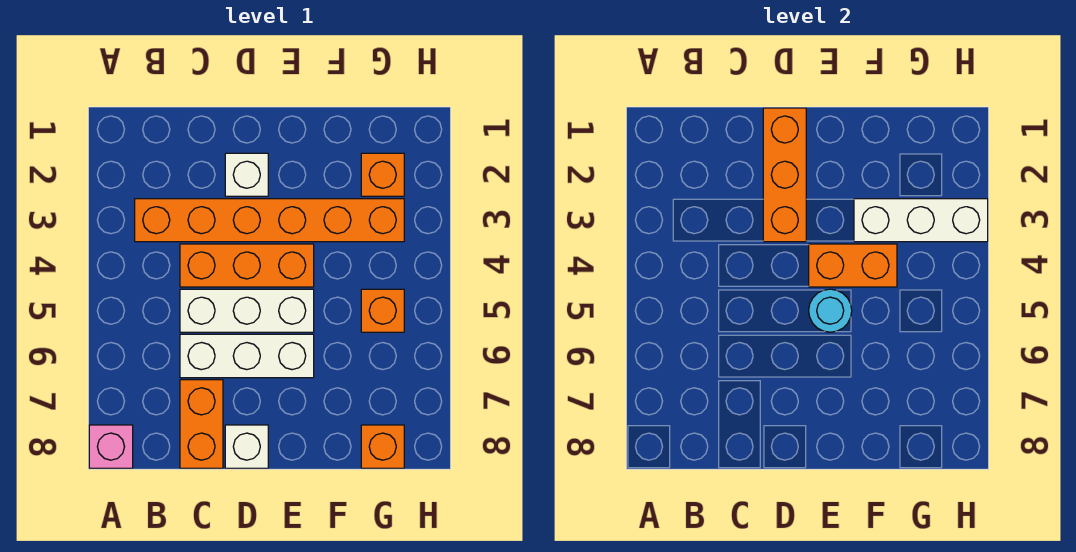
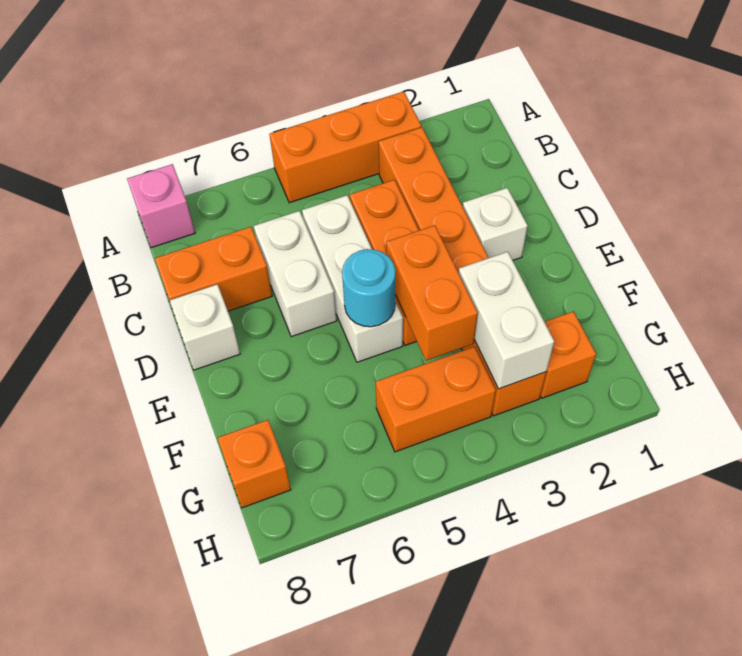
white brick C6:E6 level 1 -> white brick C6:D6 level 1
orange brick D1:D3 level 2 -> orange brick A3:A5 level 1
white brick F3:H3 level 2 -> white brick F3:G3 level 2
orange brick G5 level 1 -> orange brick G4:G5 level 1

